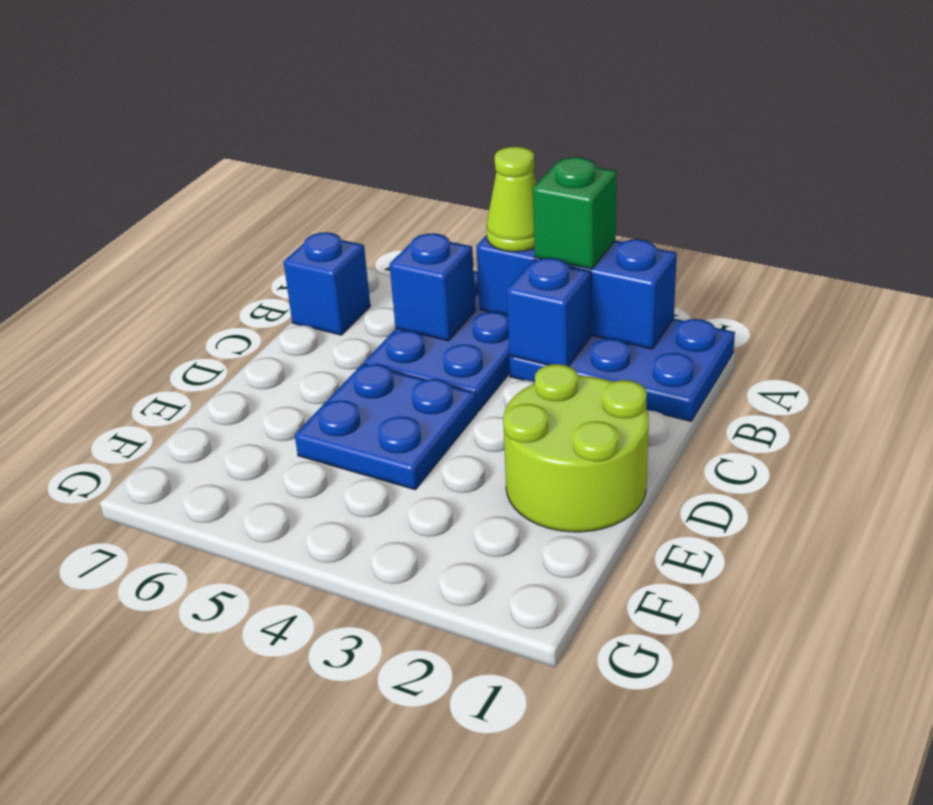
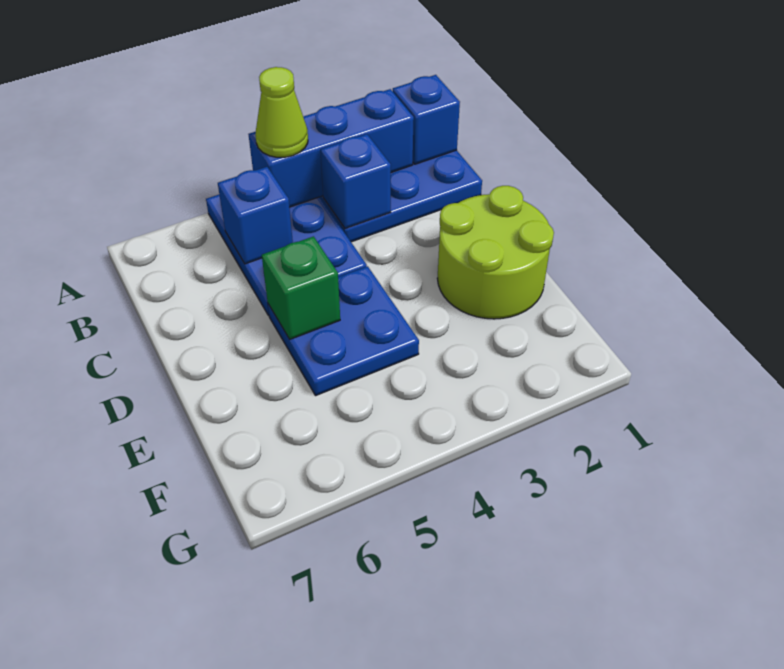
green brick A3 level 3 -> green brick D5 level 2
blue brick B7 level 1 -> blue brick A1 level 2

